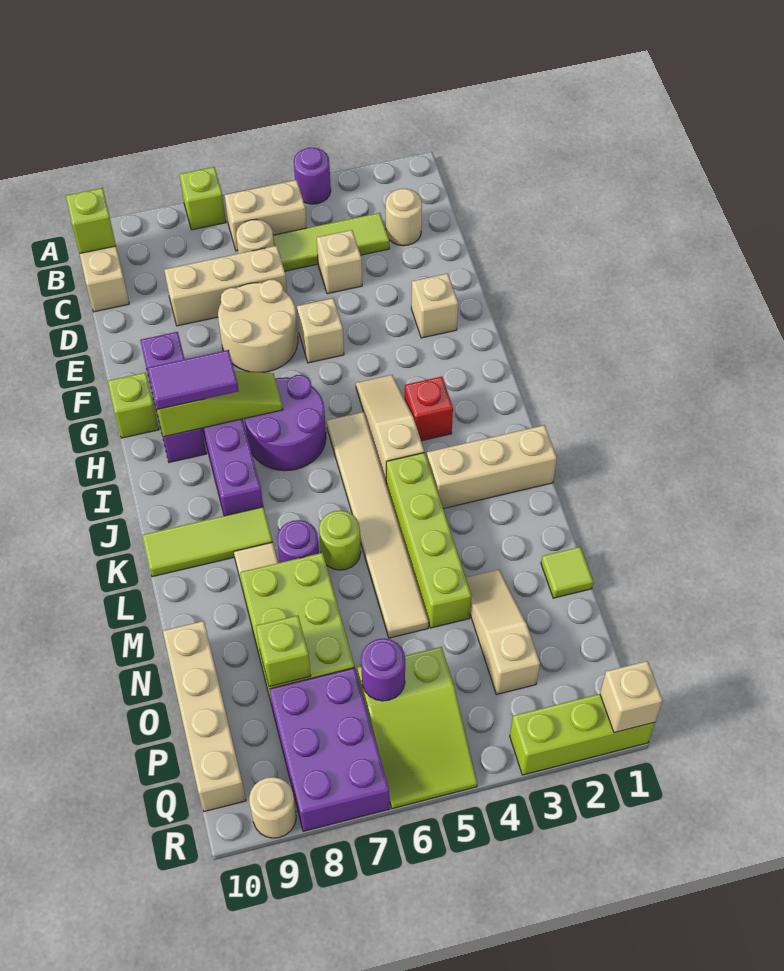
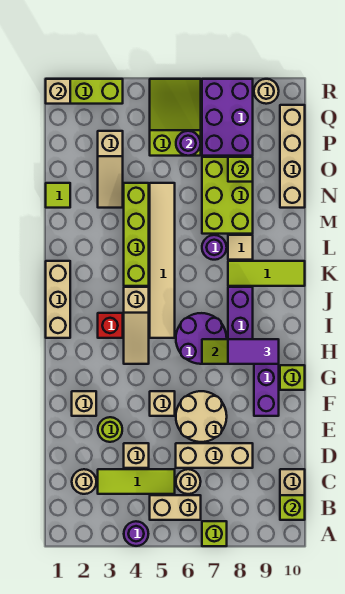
tan brick K1:K3 level 1 -> tan brick I1:K1 level 1
lime round brick L6 level 1 -> lime round brick E3 level 1

